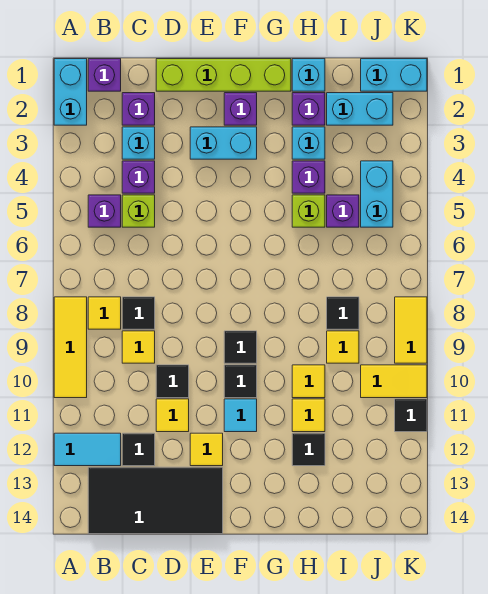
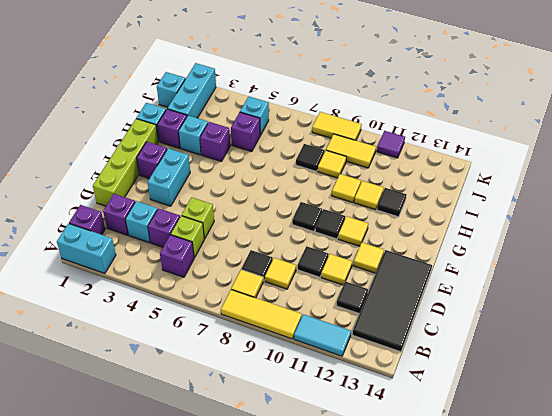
cyan tile A12:B12 level 1 -> cyan tile A11:A12 level 1
cyan tile F11 level 1 -> yellow tile F11 level 1
lime brick H5 level 1 -> lime brick D5 level 1
cyan brick I2:J2 level 1 -> cyan brick I2:K2 level 1
cyan brick J1:K1 level 1 -> cyan brick J1 level 1
cyan brick J4:J5 level 1 -> cyan brick J5 level 1
yellow tile J10:K10 level 1 -> yellow tile J9:J10 level 1
black tile K11 level 1 -> purple tile K11 level 1

